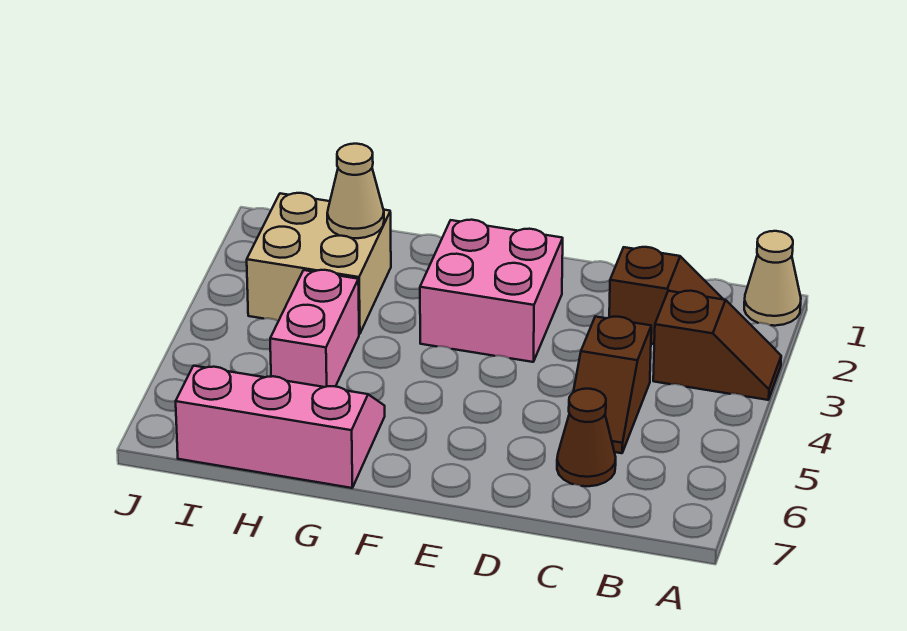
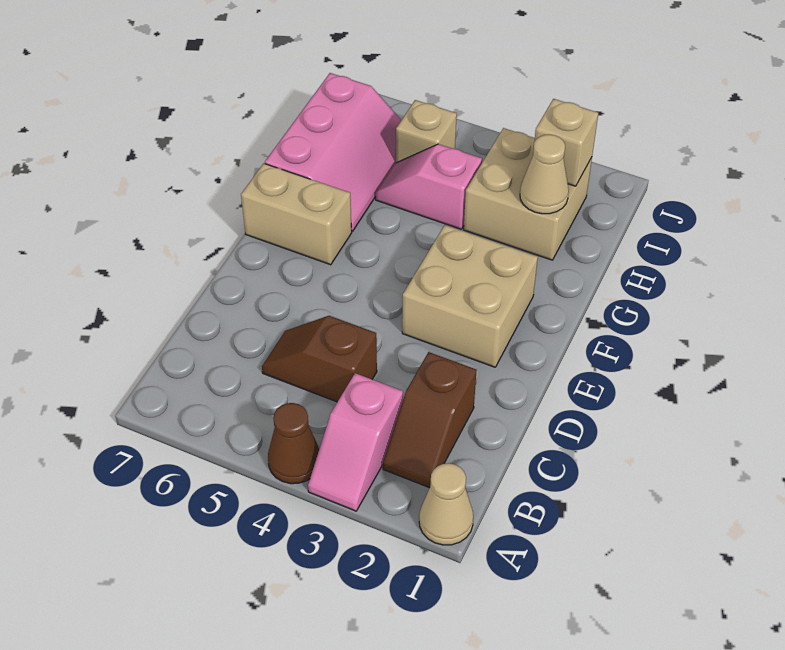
brown slope A3:B3 level 1 top B -> pink slope A3:B3 level 1 top B
brown cone C6 level 1 -> brown cone A4 level 1
pink brick E2:F3 level 1 -> tan brick E2:F3 level 1
none -> tan brick F6:F7 level 1
pink brick H4:H5 level 1 -> pink slope H4:H5 level 1 top 4
none -> tan brick I2 level 2
none -> tan brick I5 level 1

